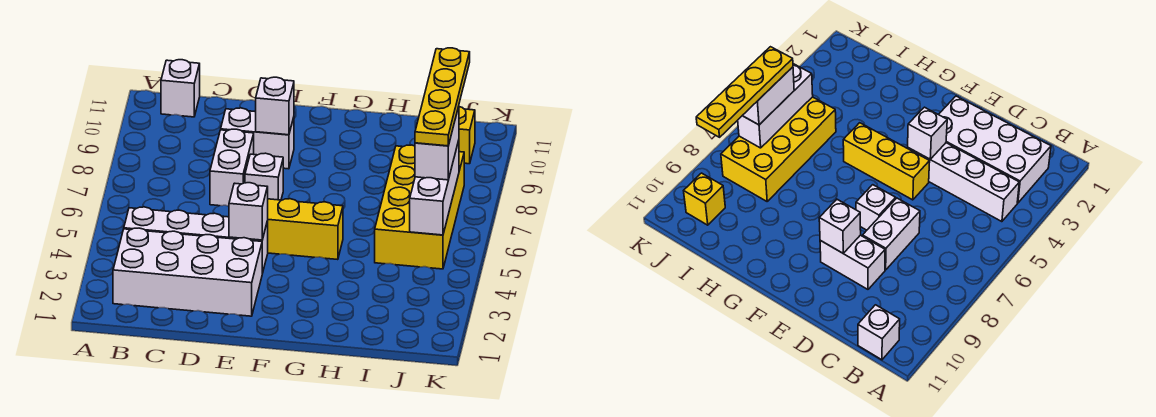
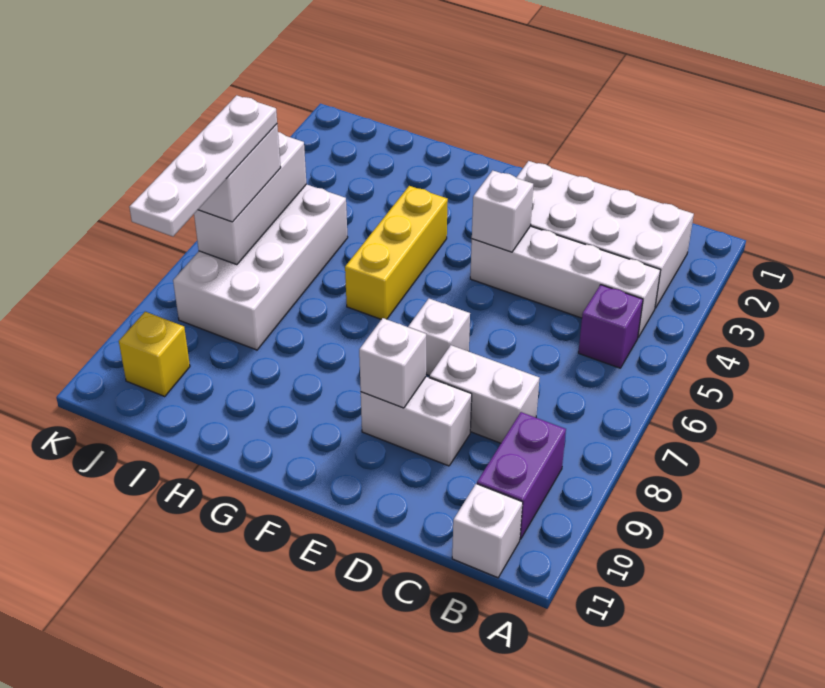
none -> purple brick B5 level 1
none -> purple brick B9:B10 level 1
white brick D7:D8 level 1 -> white brick C8:D8 level 1
yellow brick E5:G5 level 1 -> yellow brick G4:G6 level 1
yellow brick I5:J8 level 1 -> white brick I5:J8 level 1
yellow plate J6:J9 level 4 -> white plate J6:J9 level 4

